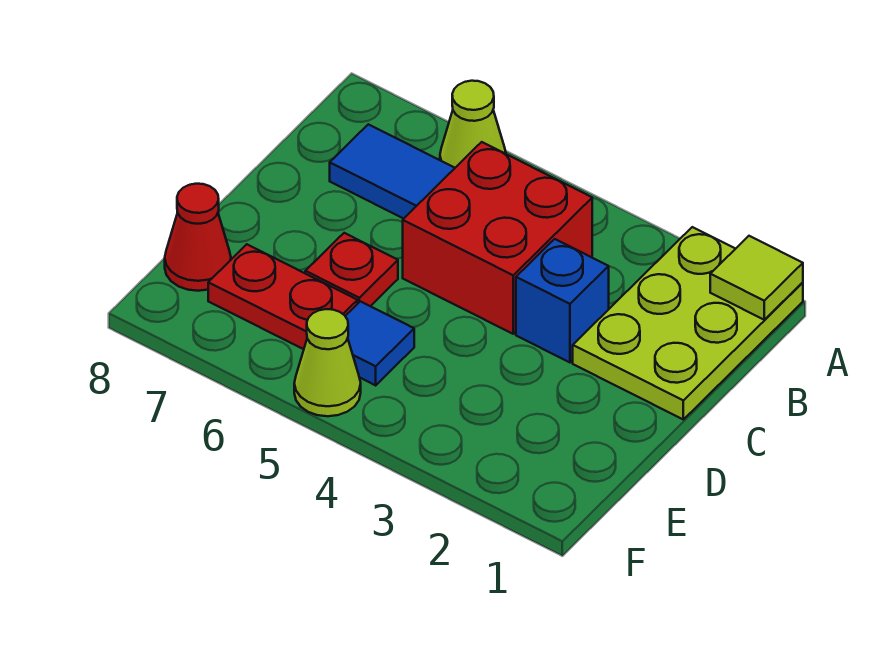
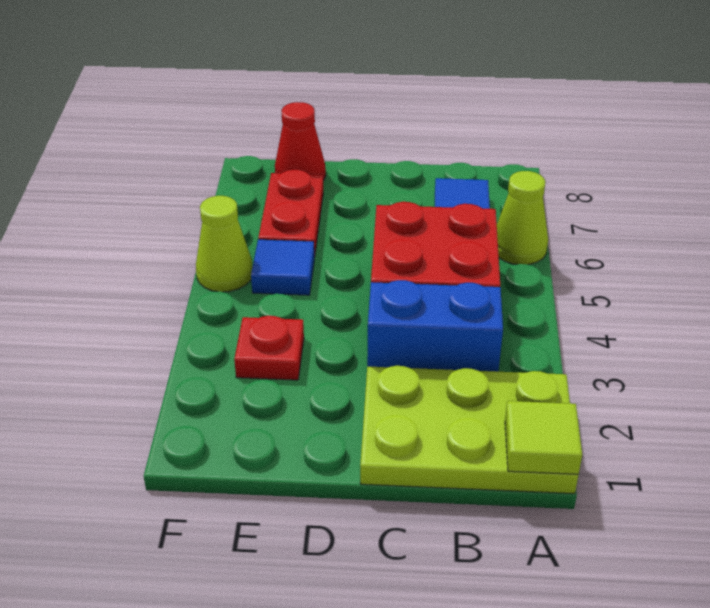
blue brick C3 level 1 -> blue brick B3:C3 level 1
red plate D6 level 1 -> red plate E3 level 1

